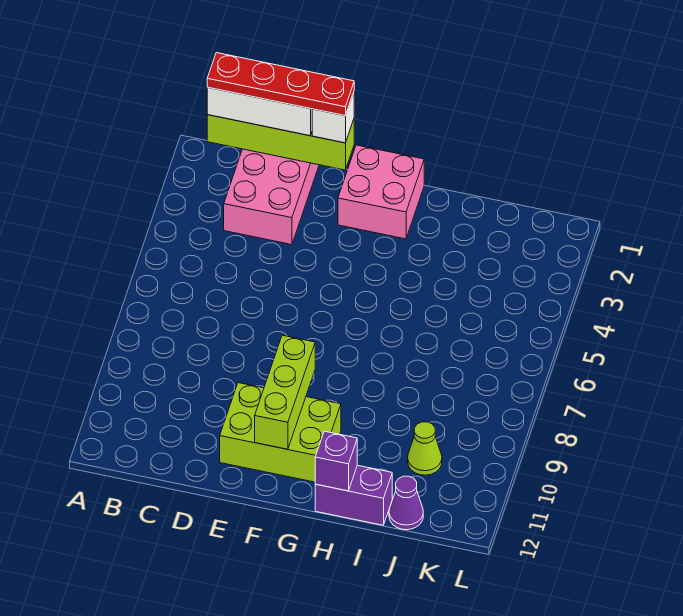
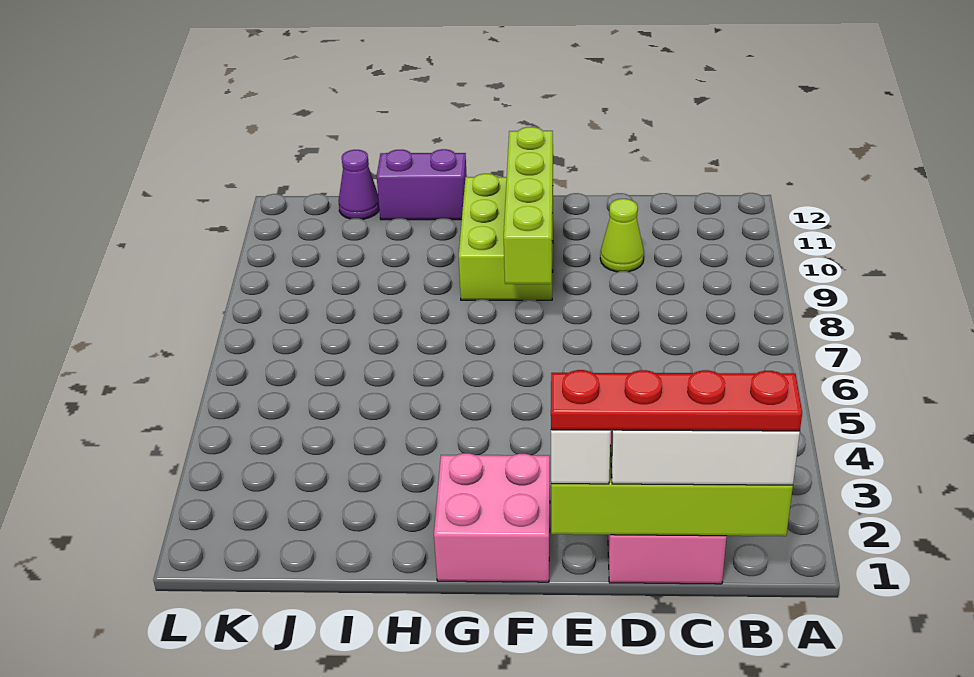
lime brick E10:G11 level 1 -> lime brick F9:G11 level 1
lime brick F9:F11 level 2 -> lime brick F8:F11 level 2
purple brick H12 level 2 -> none
lime cone J10 level 1 -> lime cone D10 level 1

